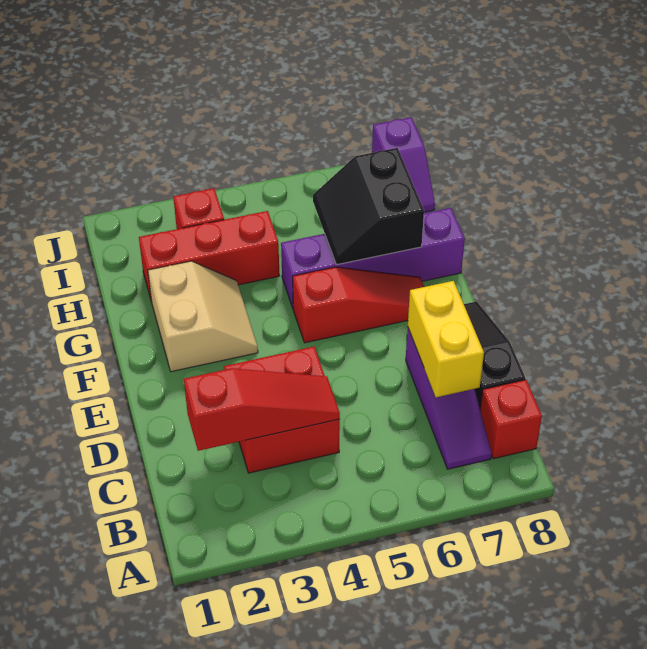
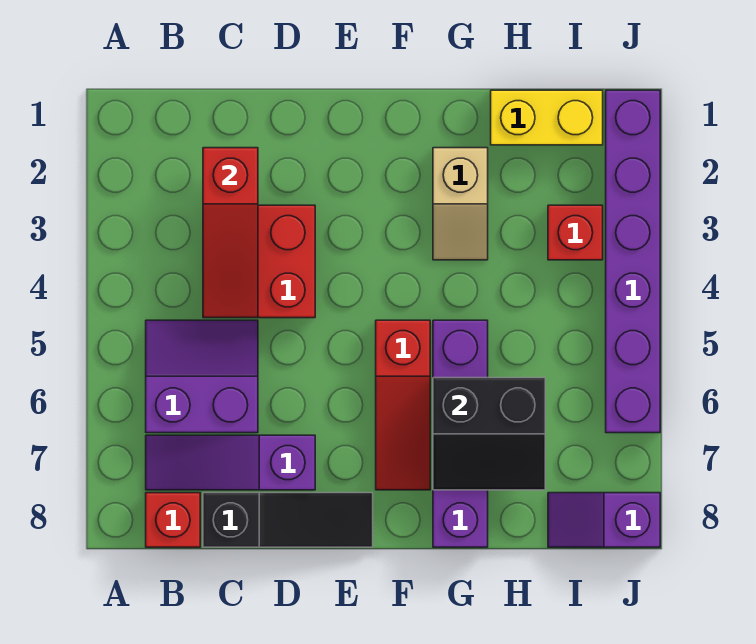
none -> purple slope B5:C6 level 1 top 6
yellow brick C7:D7 level 2 -> yellow brick H1:I1 level 1
tan slope F2:G3 level 1 top 2 -> tan slope G2:G3 level 1 top 2
black slope G6:H7 level 2 top 7 -> black slope G6:H7 level 2 top 6
red brick H2:H4 level 1 -> none
none -> purple brick J1:J6 level 1

